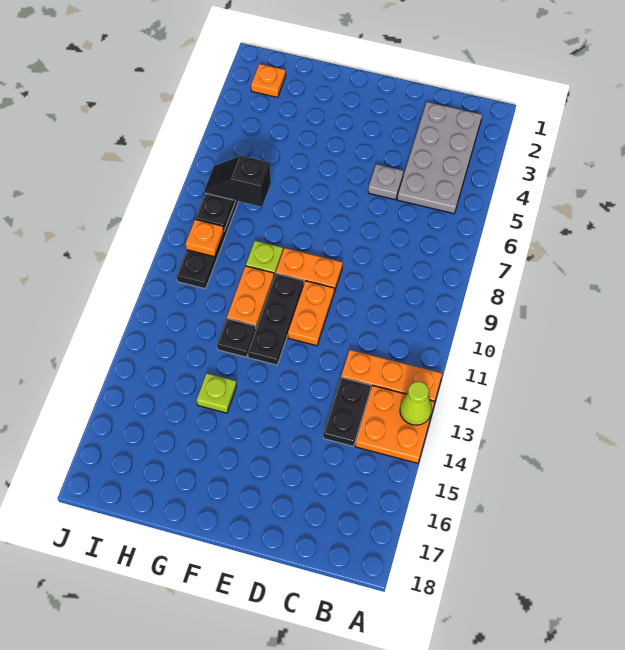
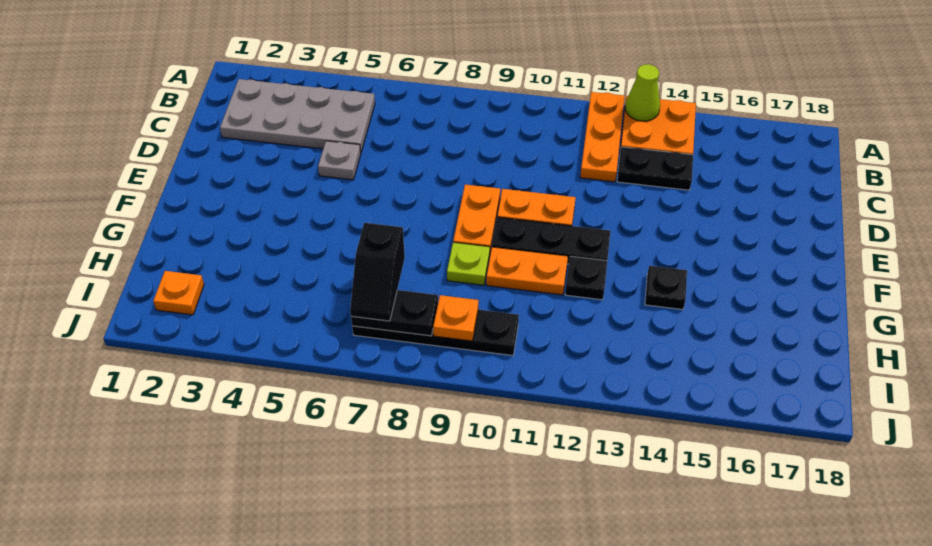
lime plate G14 level 1 -> black plate G14 level 1

